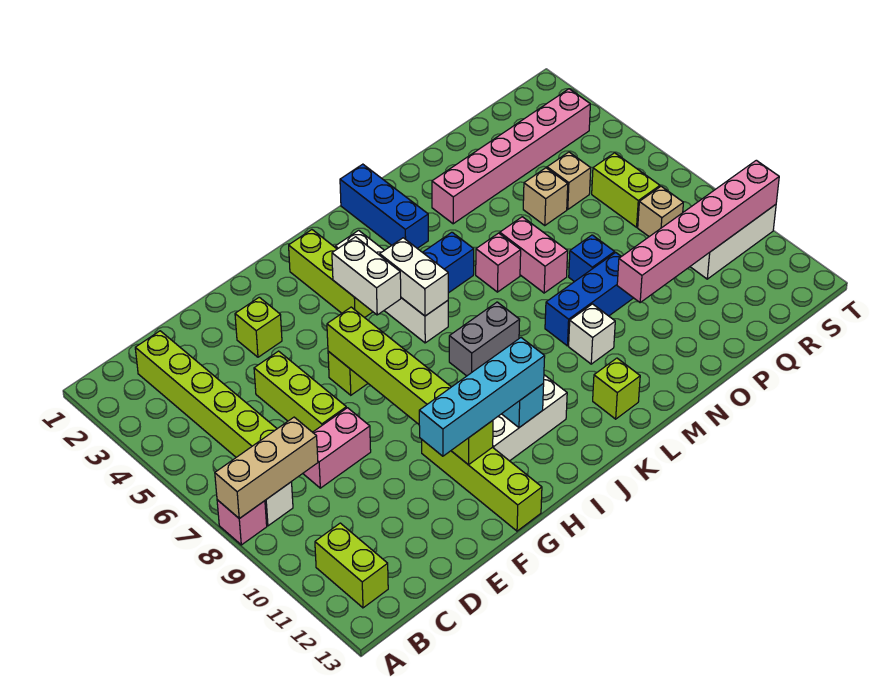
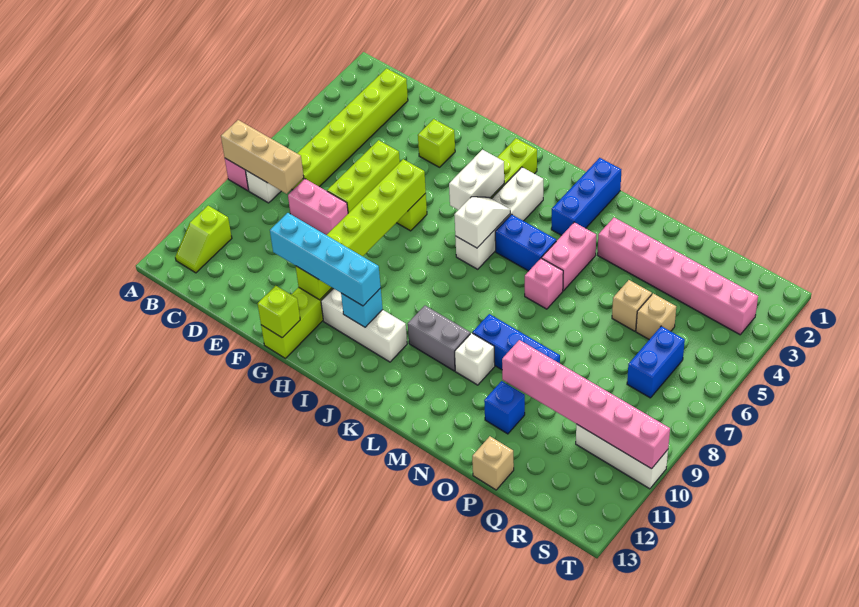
lime brick B11:B12 level 1 -> lime slope B11:B12 level 1 top 11
white brick J5:J6 level 2 -> white slope J5:J6 level 2 top 6
grey brick J8:K8 level 1 -> grey brick K10:L10 level 1
lime brick L12 level 1 -> lime brick G13 level 2
pink brick N6:N7 level 1 -> pink brick M4:M5 level 1
blue brick O8 level 1 -> blue brick O11 level 1
lime brick R6:R7 level 1 -> blue brick R6:R7 level 1
tan brick R8 level 1 -> tan brick P13 level 1

